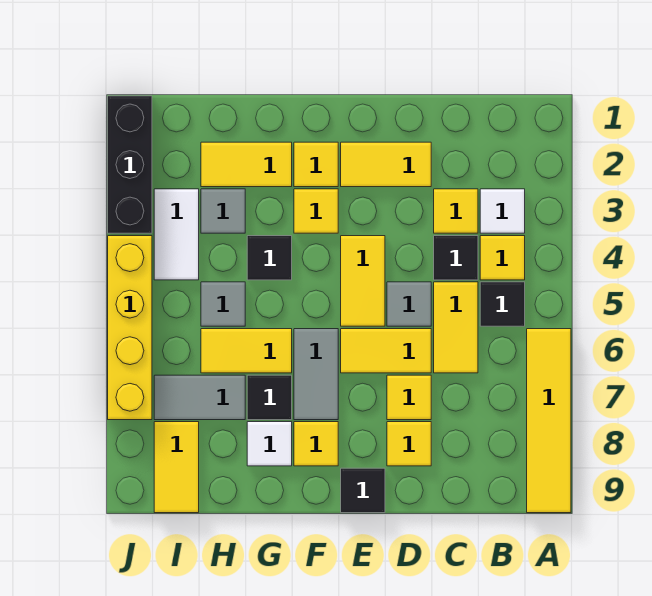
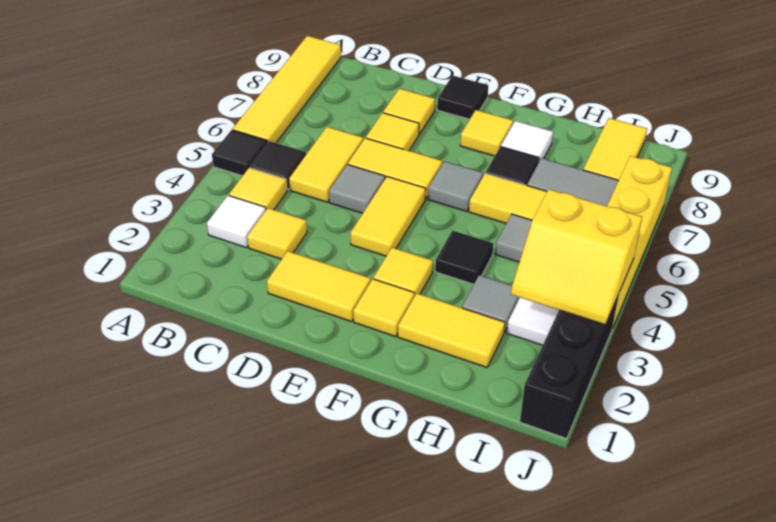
black tile C4 level 1 -> black tile A5 level 1
grey tile F6:F7 level 1 -> grey tile F6 level 1
none -> yellow slope I3:J4 level 2 top 4

